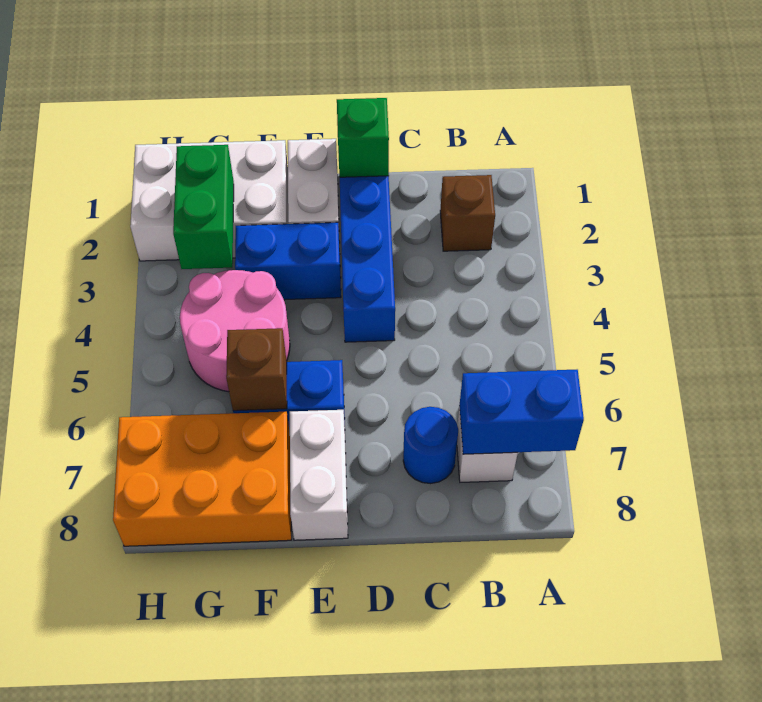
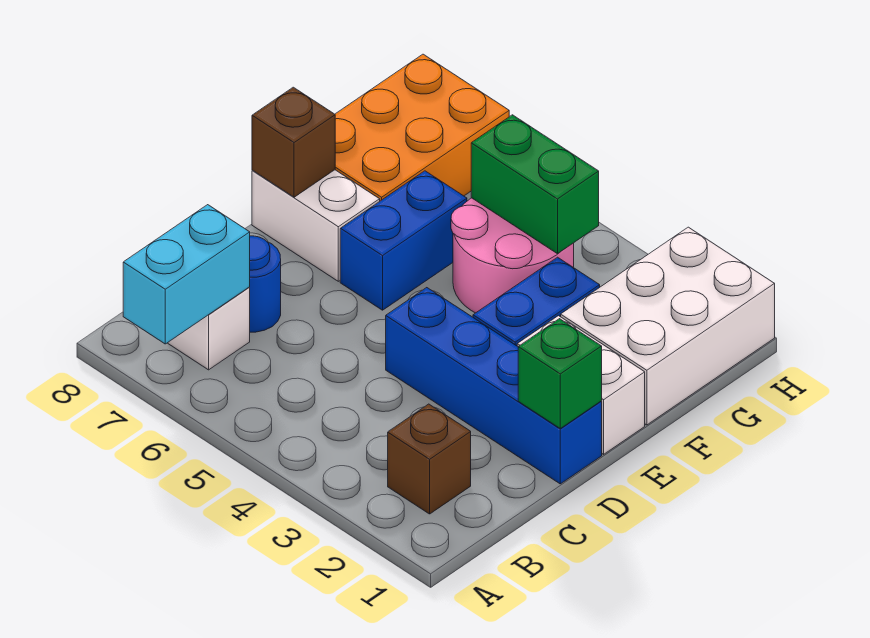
blue brick A7:B7 level 2 -> cyan brick A7:B7 level 2
brown brick F6 level 2 -> brown brick E8 level 2
green brick G2:G3 level 2 -> green brick G4:G5 level 2

